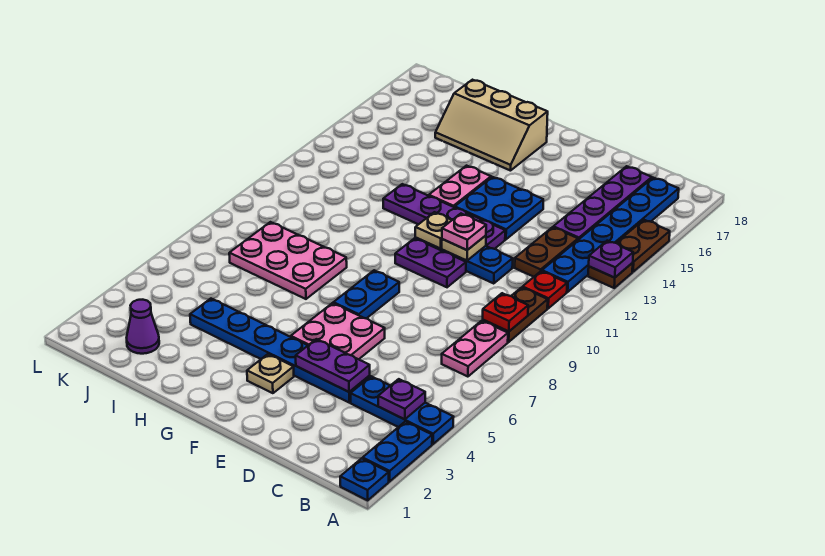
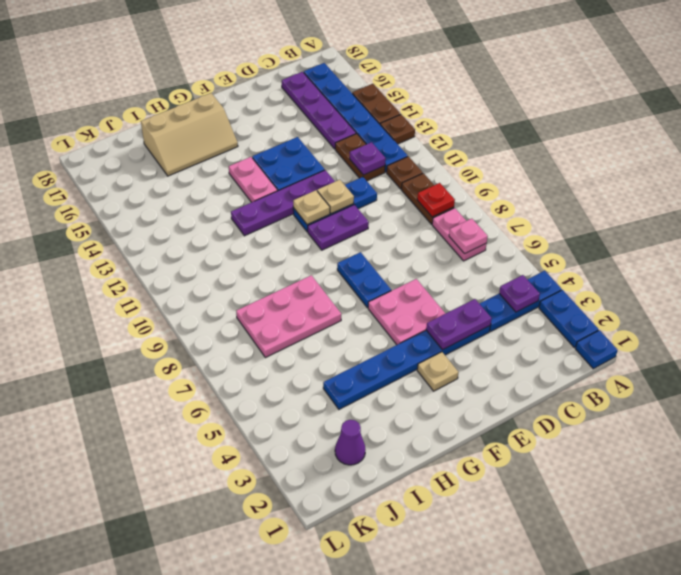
purple plate A13 level 2 -> purple plate C12 level 2
red plate B11 level 1 -> brown plate B11 level 1
pink plate E11 level 3 -> pink plate B7 level 2

